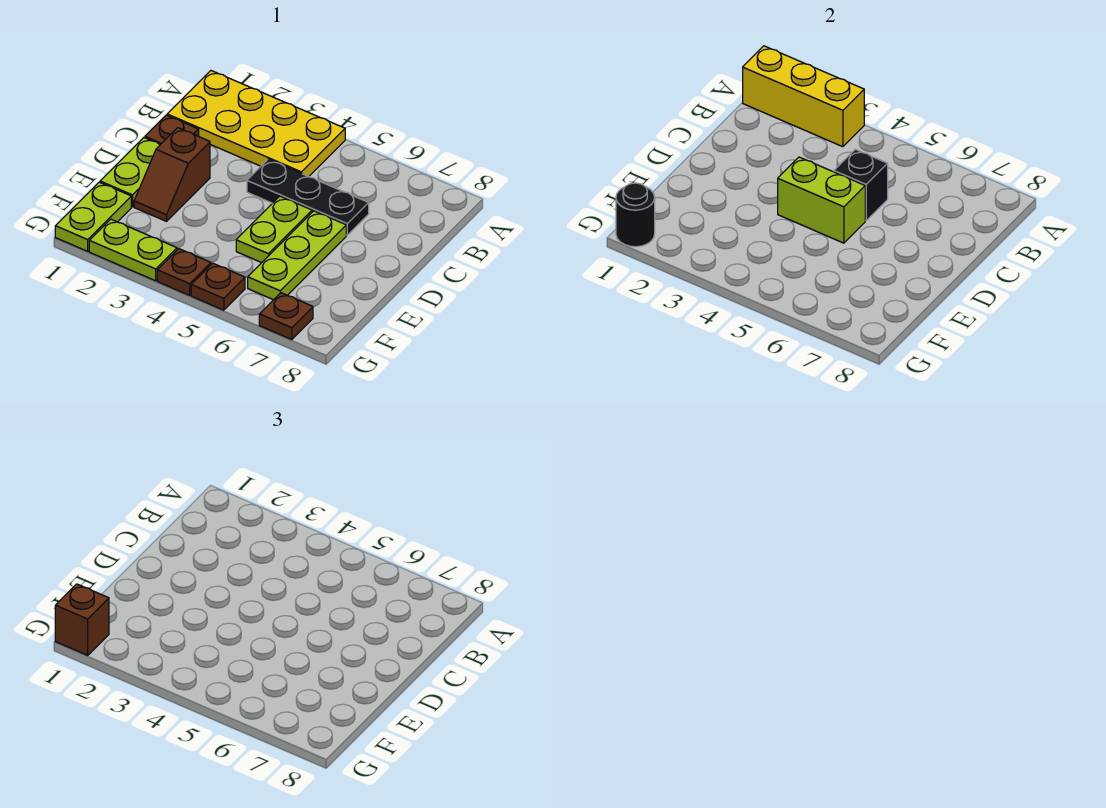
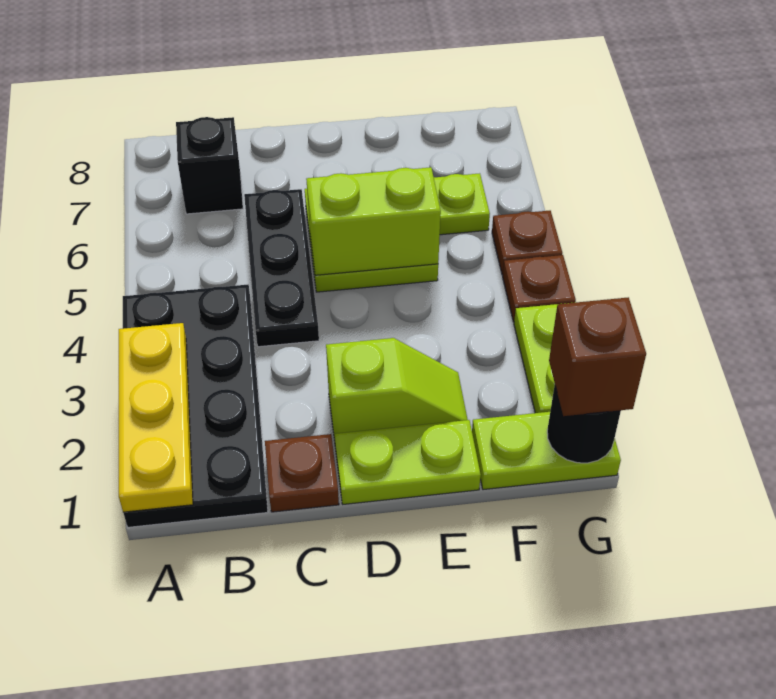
yellow plate A1:B4 level 1 -> black plate A1:B4 level 1
yellow brick A1:A3 level 2 -> yellow plate A1:A3 level 2
black brick C5 level 2 -> black brick B7 level 1
brown slope D2:E2 level 1 top D -> lime slope D2:E2 level 1 top D
lime brick D4:D5 level 2 -> lime brick D5:E5 level 2
brown plate G7 level 1 -> none

